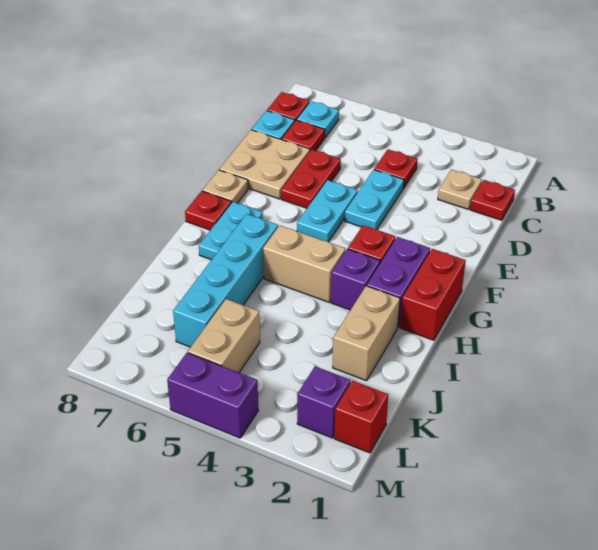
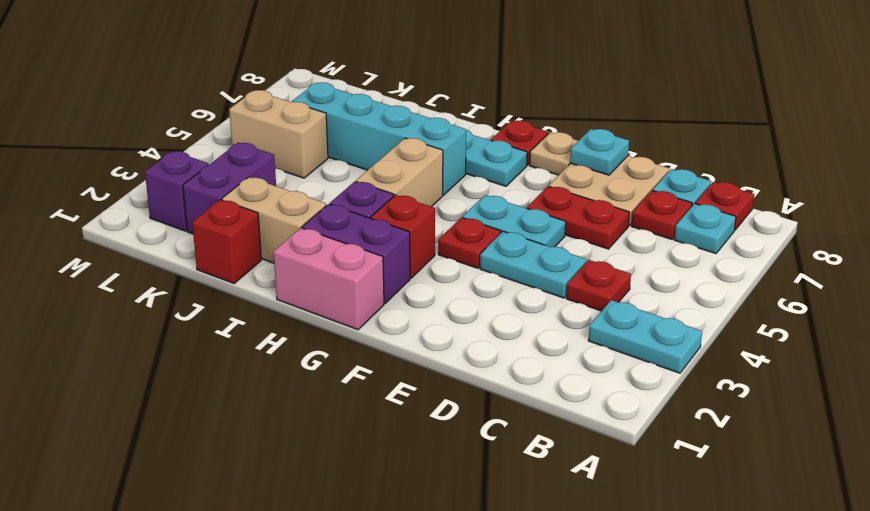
none -> cyan plate A3:B3 level 1
red plate C1 level 1 -> red plate F4 level 1
tan plate C2 level 1 -> none
none -> cyan plate E8 level 2
red brick G1:H1 level 1 -> pink brick G1:H1 level 1
red brick L1 level 1 -> red brick J1 level 1
purple brick M4:M5 level 1 -> purple brick K2:K3 level 1

